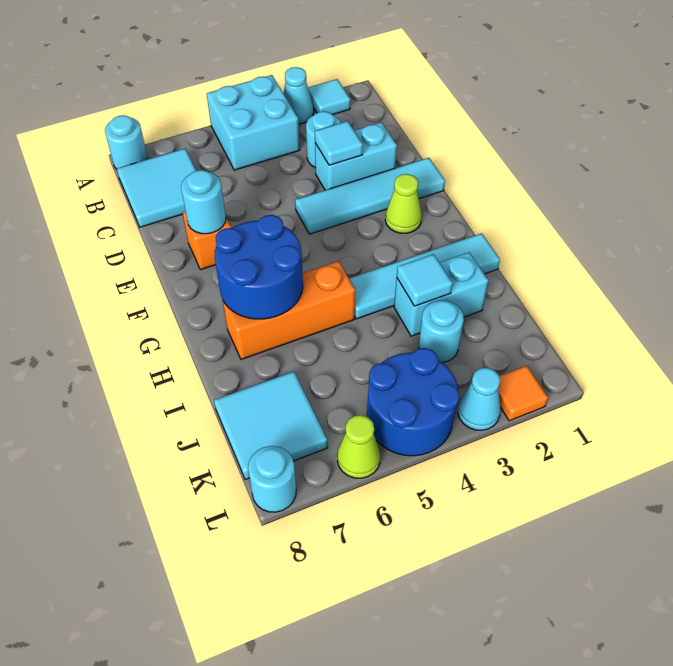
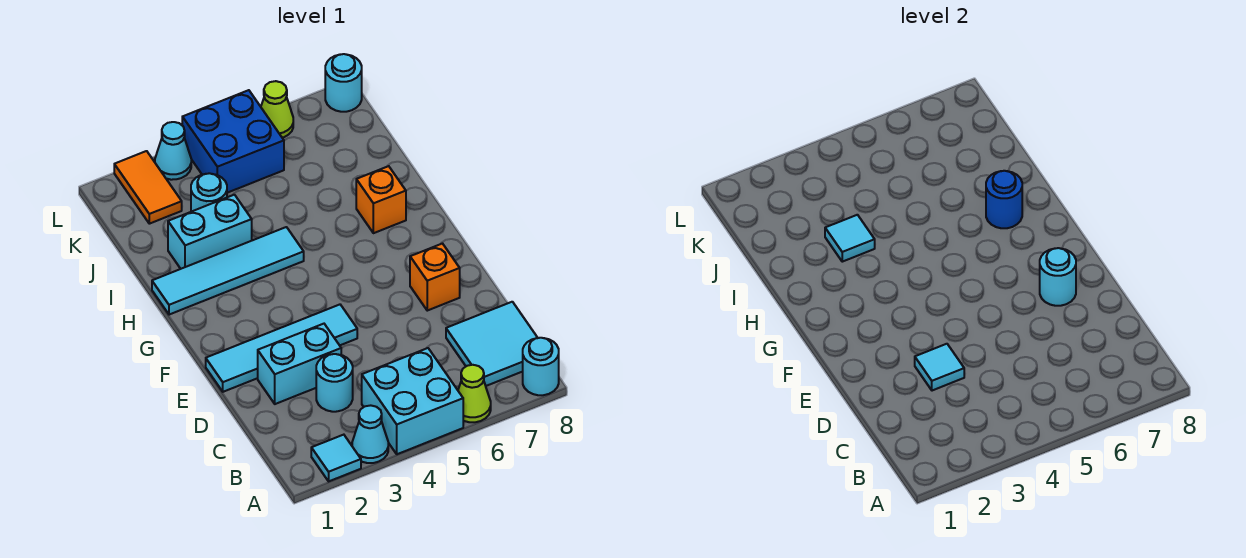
lime cone F2 level 1 -> lime cone A6 level 1
blue round brick G6:H7 level 2 -> blue round brick H7 level 2
orange brick H5:H7 level 1 -> orange brick H7 level 1
cyan tile J7:K8 level 1 -> none
blue round brick K4:L5 level 1 -> blue brick K4:L5 level 1
orange tile L2 level 1 -> orange tile K2:L2 level 1

